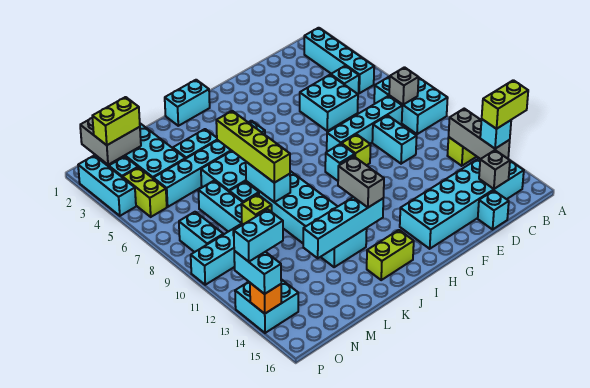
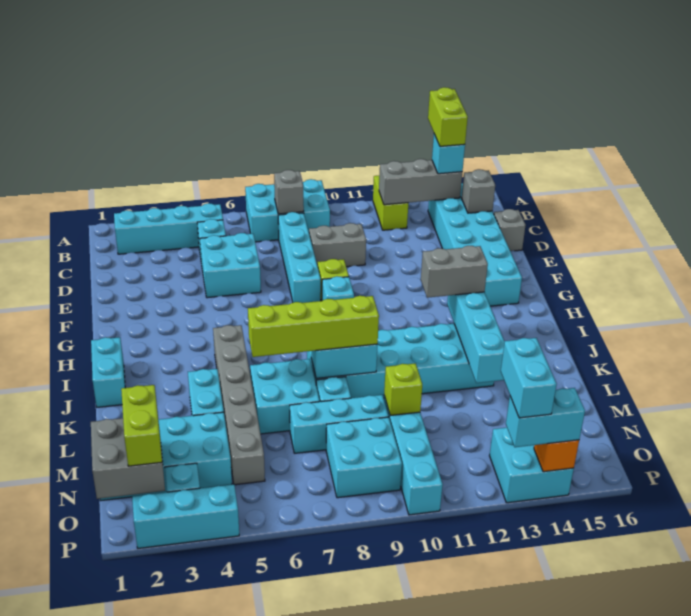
cyan brick D9:D10 level 1 -> grey brick D9:D10 level 1
cyan brick D16 level 1 -> grey brick D16 level 1
cyan brick I5:N5 level 1 -> grey brick I5:N5 level 1
lime brick I15:J15 level 1 -> none
lime brick O4:O5 level 1 -> none
cyan brick O8:O9 level 1 -> cyan brick N8:O9 level 1

